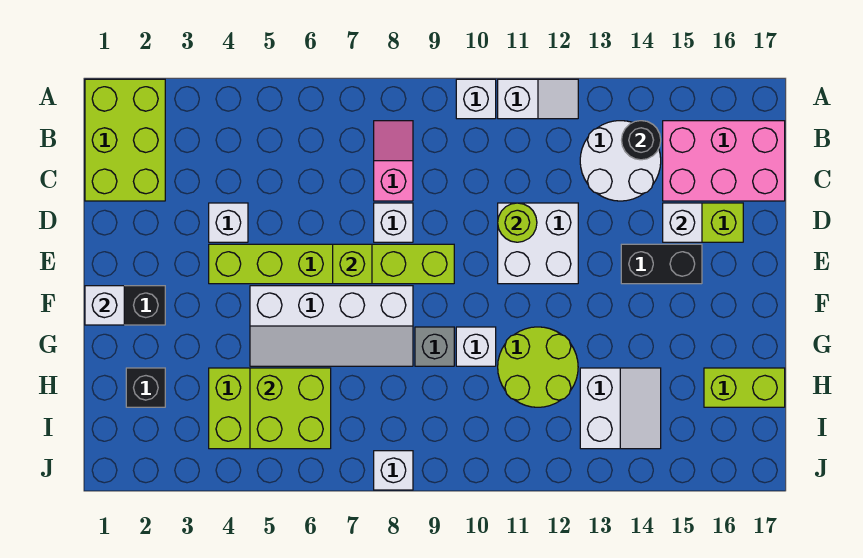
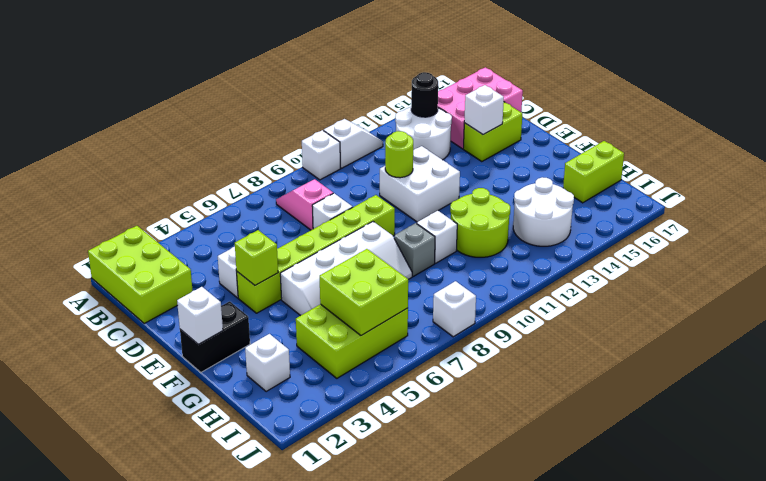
lime brick E7 level 2 -> lime brick E4 level 2
black brick E14:E15 level 1 -> none
black brick H2 level 1 -> white brick H2 level 1
white slope H13:I14 level 1 top 13 -> white round brick H13:I14 level 1

